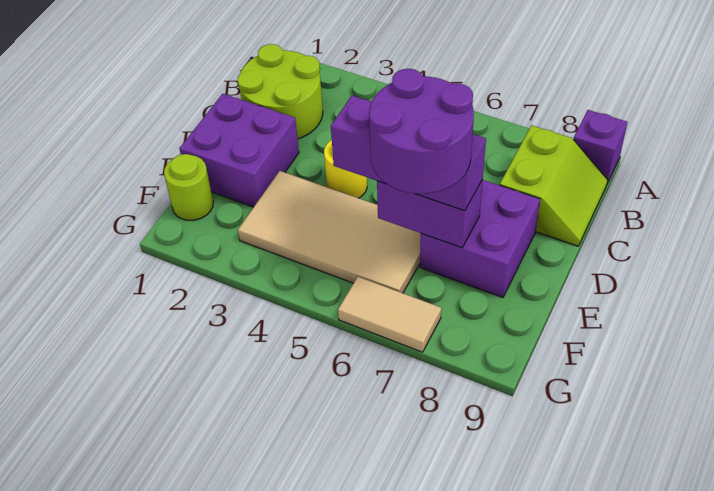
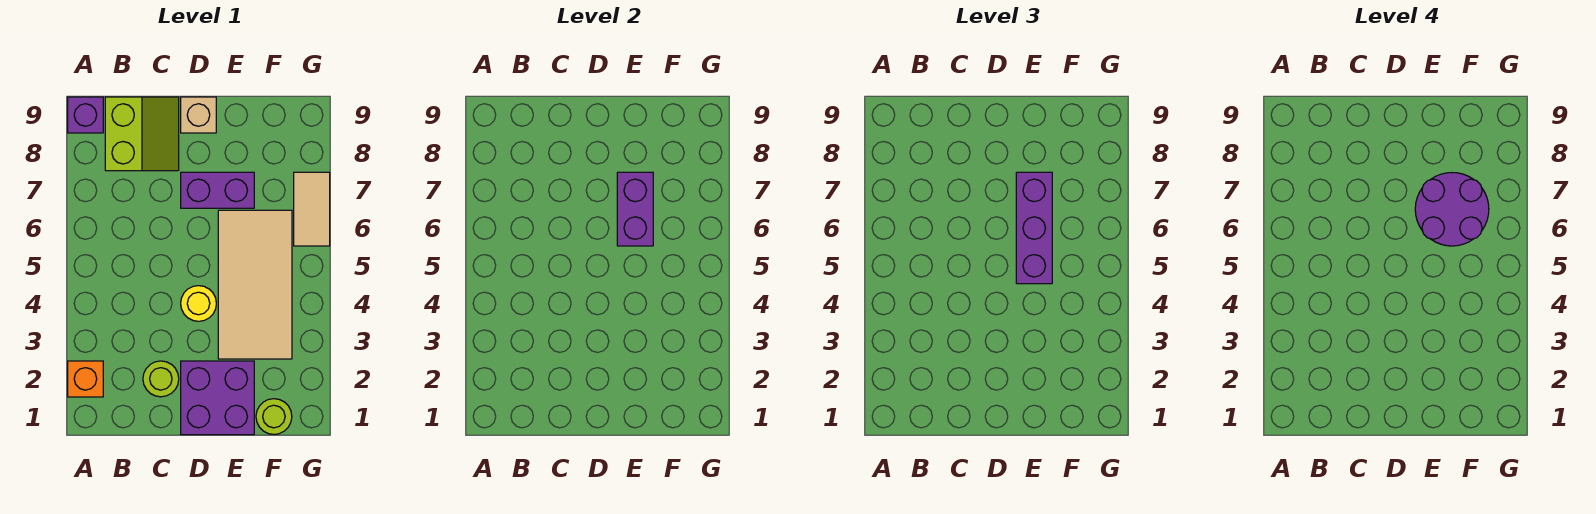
none -> orange brick A2 level 1
lime round brick B1:C2 level 1 -> lime round brick C2 level 1
lime slope B8:C9 level 1 top 8 -> lime slope B8:C9 level 1 top B
purple brick D7:E8 level 1 -> purple brick D7:E7 level 1
none -> tan brick D9 level 1

